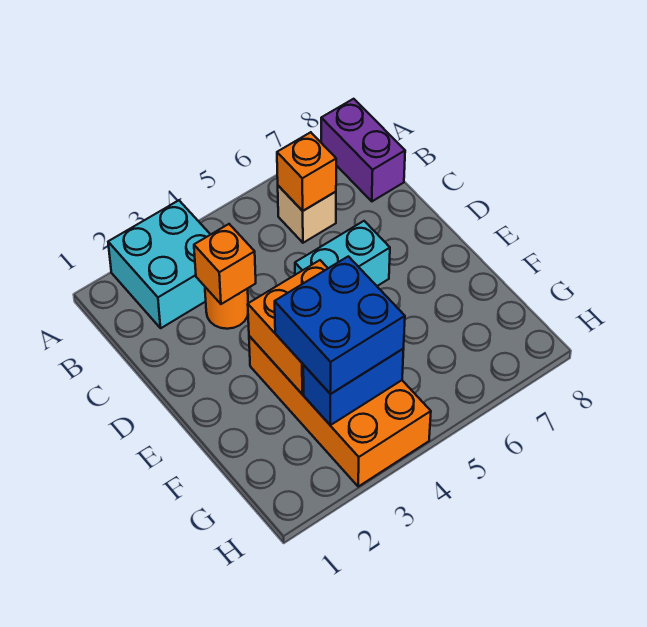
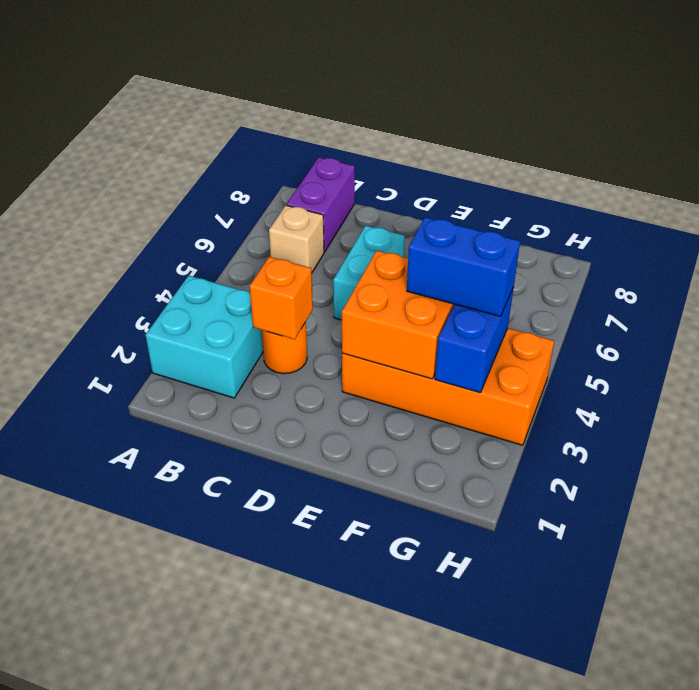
purple brick A8:B8 level 1 -> purple brick B7:B8 level 1
orange brick B6 level 2 -> none
blue brick F3:G4 level 3 -> blue brick F4:G4 level 3

